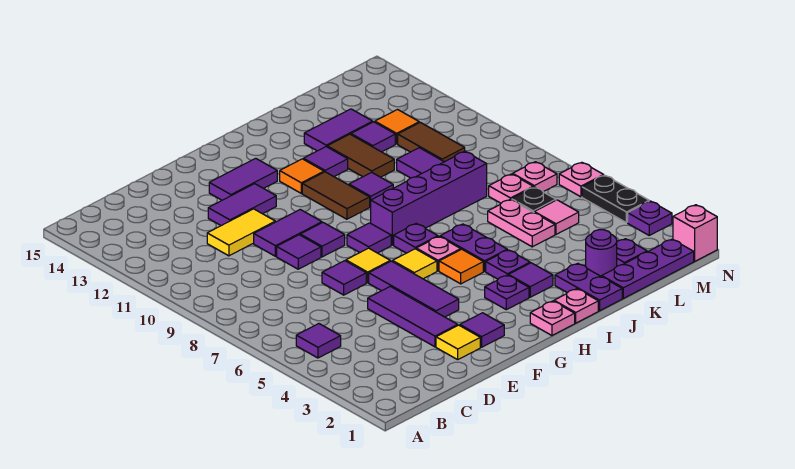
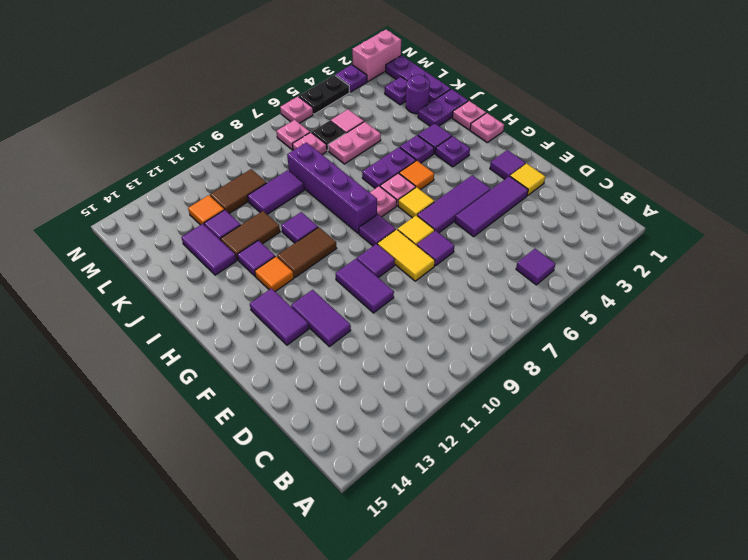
yellow tile D11:E11 level 1 -> yellow tile E8:F8 level 1
purple tile E9 level 1 -> none
purple plate H7 level 1 -> pink plate H7 level 1
pink brick N1 level 1 -> pink brick N1:N2 level 1

